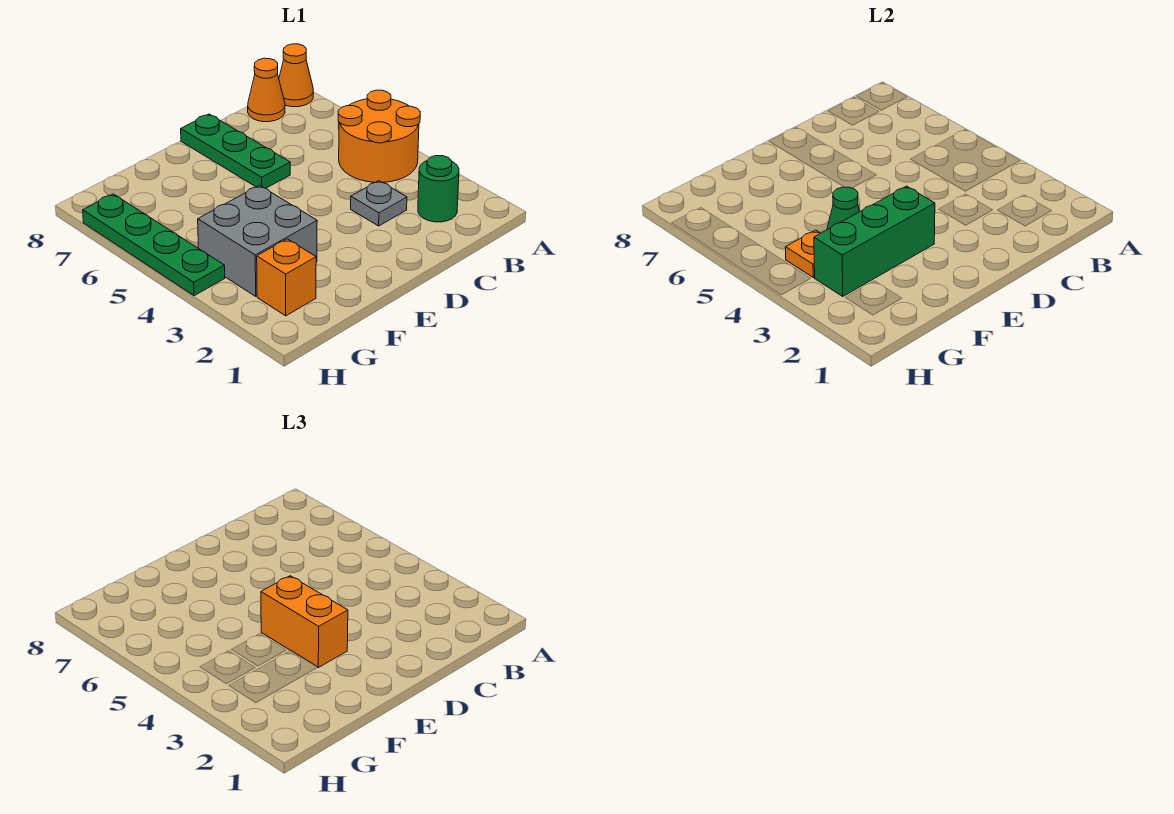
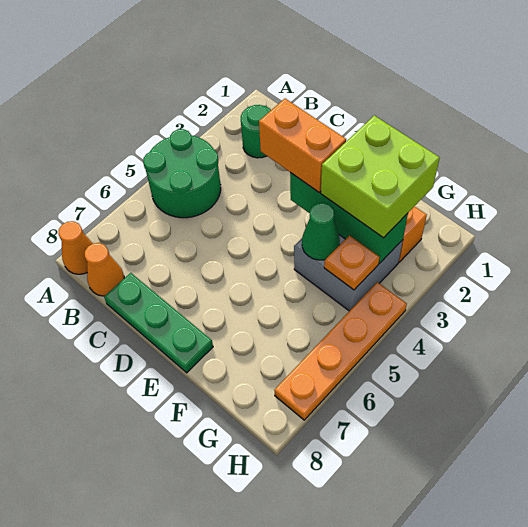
orange round brick A4:B5 level 1 -> green round brick A4:B5 level 1
grey plate C3 level 1 -> none
green plate D6:D8 level 1 -> green plate C8:E8 level 1
orange brick E3:E4 level 3 -> orange brick D3:E3 level 3
none -> lime brick F2:G3 level 3
green plate H4:H7 level 1 -> orange plate H4:H7 level 1

